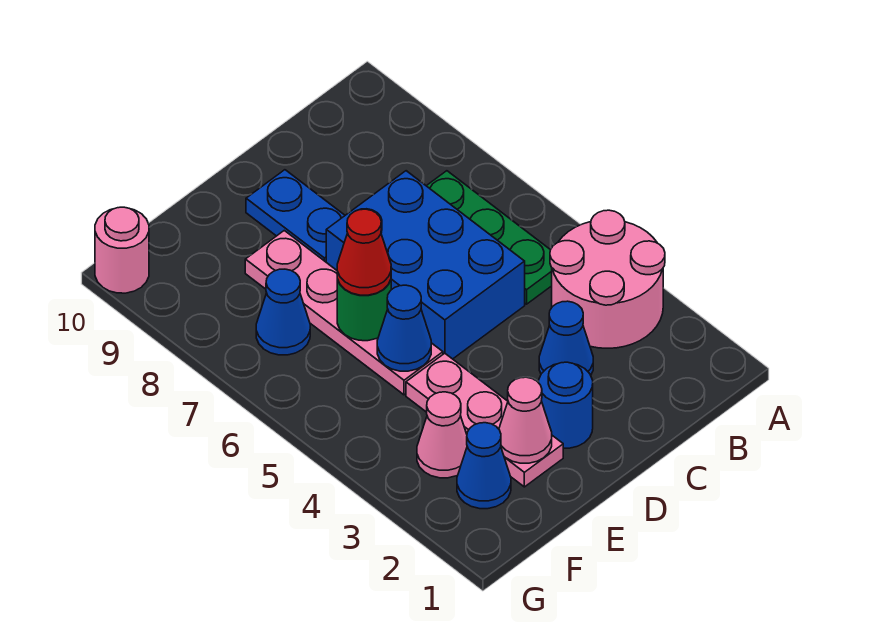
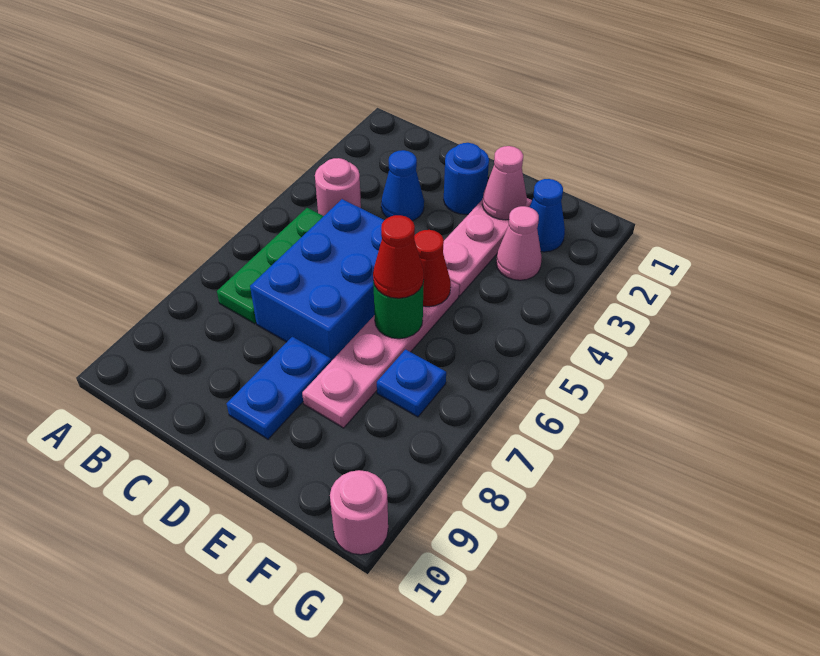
pink round brick A3:B4 level 1 -> pink round brick B4 level 1
blue cone E5 level 2 -> red cone E5 level 2
blue cone F7 level 1 -> blue plate F7 level 1

